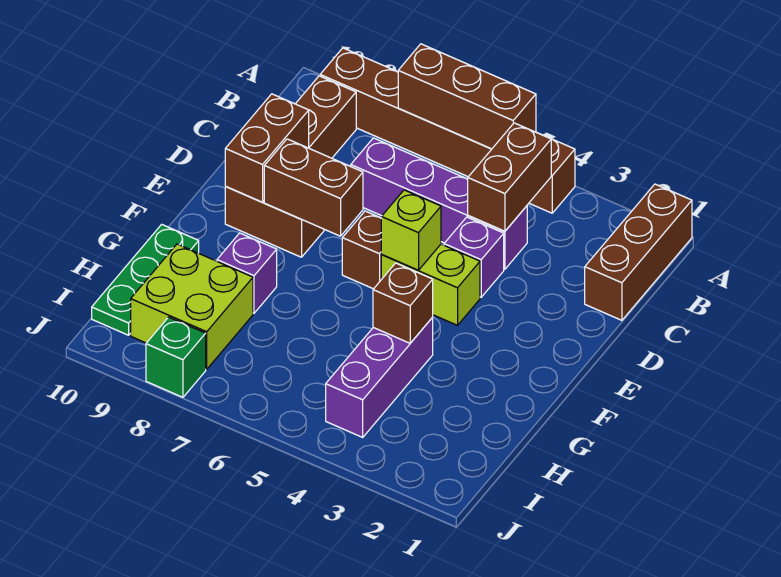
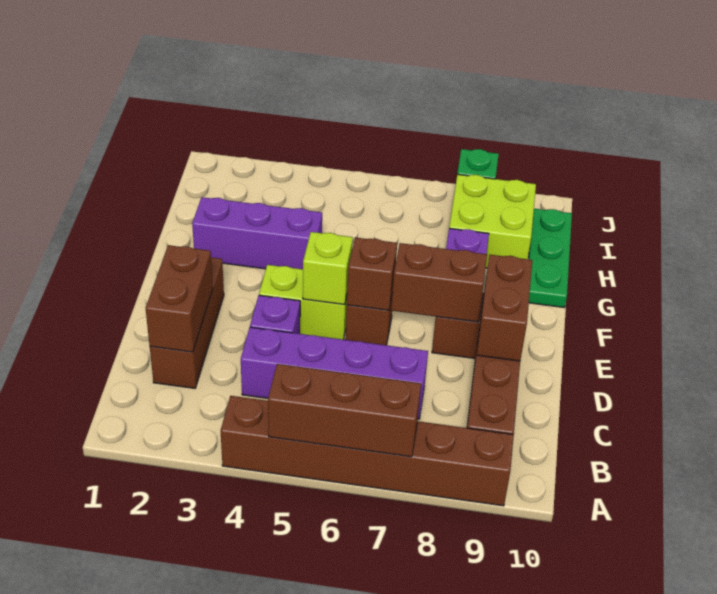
brown brick A1:C1 level 1 -> brown brick C2:E2 level 1
brown brick B4:C4 level 2 -> brown brick C2:D2 level 2
purple brick G4:I4 level 1 -> purple brick G2:G4 level 1
brown brick G4 level 2 -> brown brick E6 level 2

